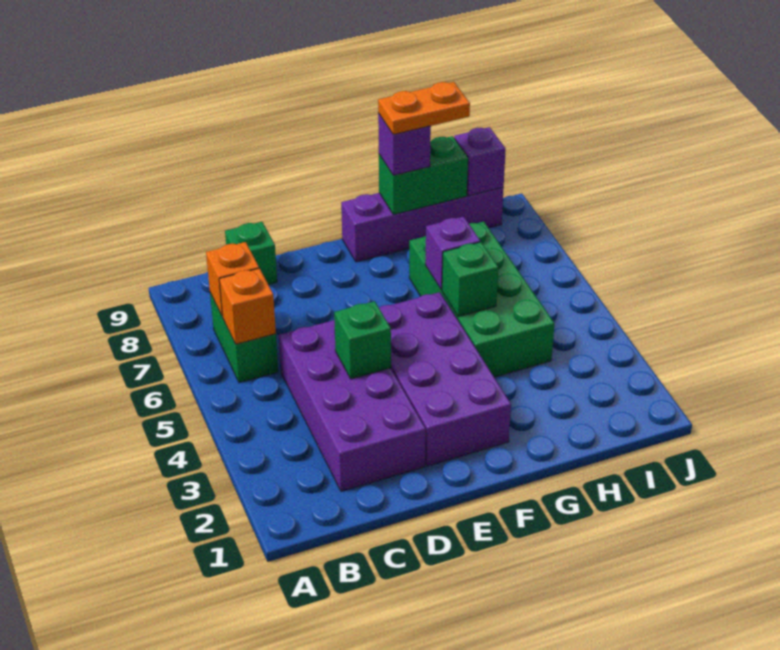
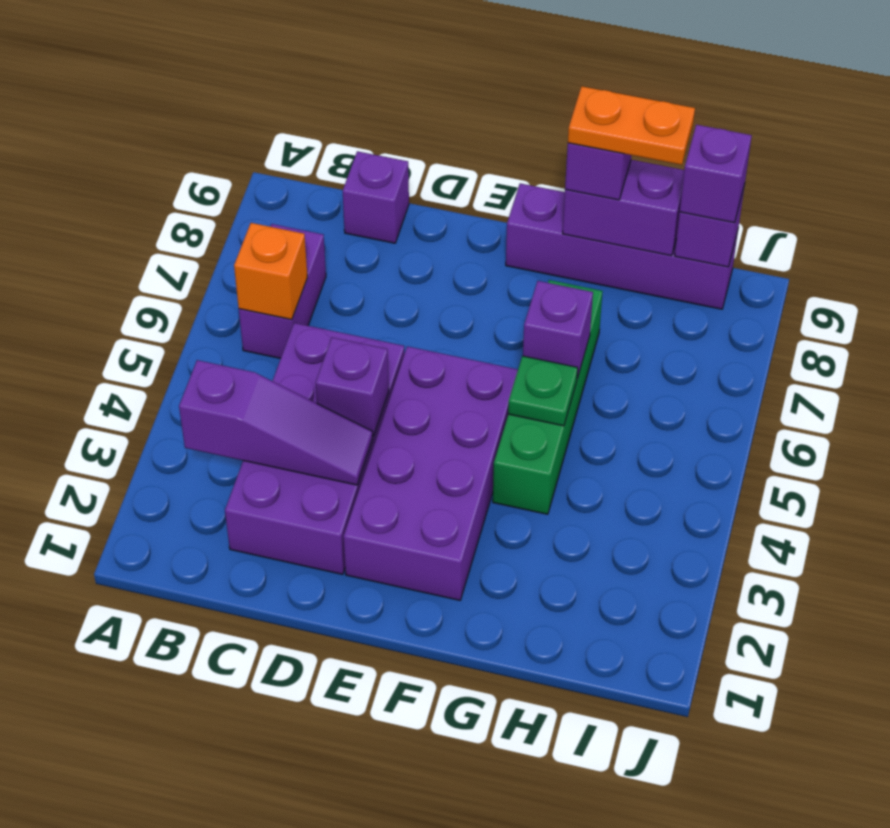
none -> purple slope B3:D3 level 2 top B
green brick B6:B7 level 1 -> purple brick B6:B7 level 1
orange brick B7 level 2 -> none
green brick C9 level 1 -> purple brick C9 level 1
green brick D4 level 2 -> purple brick D4 level 2
green brick G4:H7 level 1 -> green brick G4:G7 level 1
green brick G5 level 2 -> green plate G5 level 2
green brick G9:H9 level 2 -> purple brick G9:H9 level 2
none -> purple brick I9 level 3

